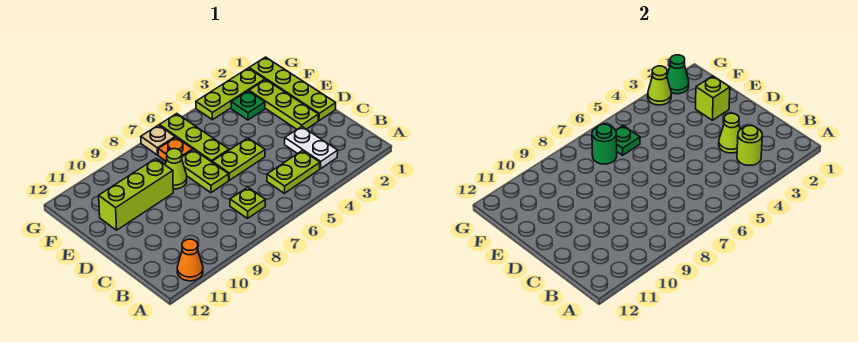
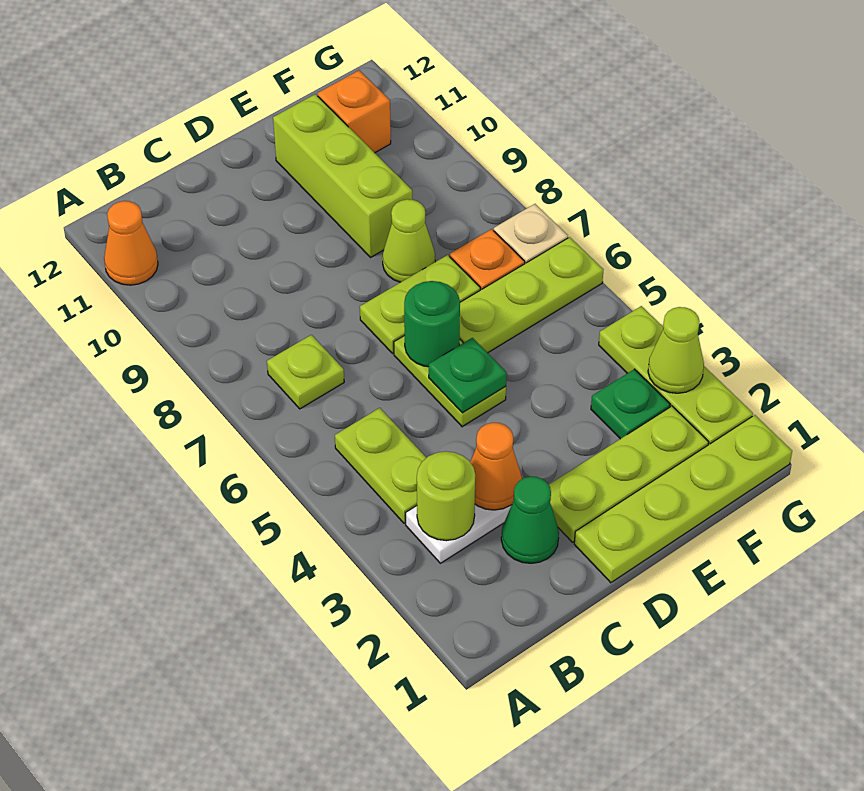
lime cone C3 level 2 -> orange cone C3 level 2
lime brick E2 level 2 -> none
green plate F6 level 2 -> green plate D5 level 2
green round brick F7 level 2 -> green round brick D6 level 2
none -> orange brick F11 level 1
green cone G2 level 2 -> green cone C2 level 1

